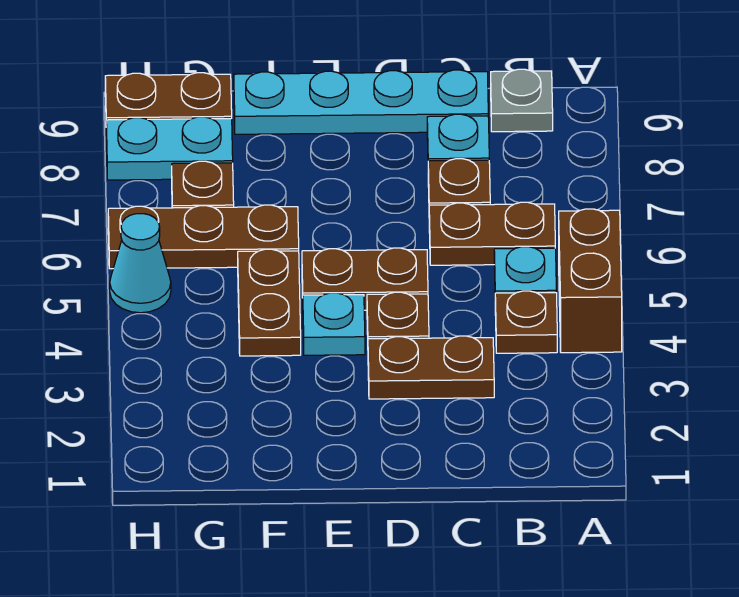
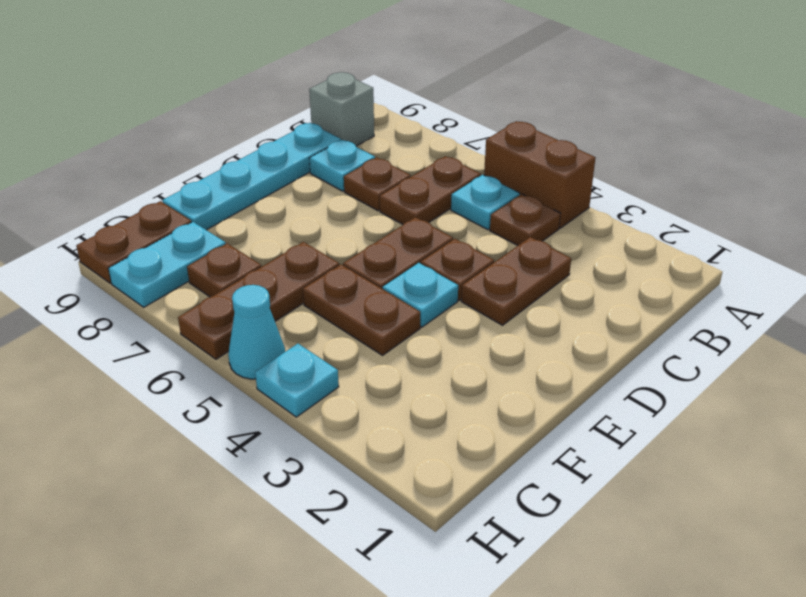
grey plate B9 level 1 -> grey brick B9 level 1
none -> cyan plate H4 level 1

